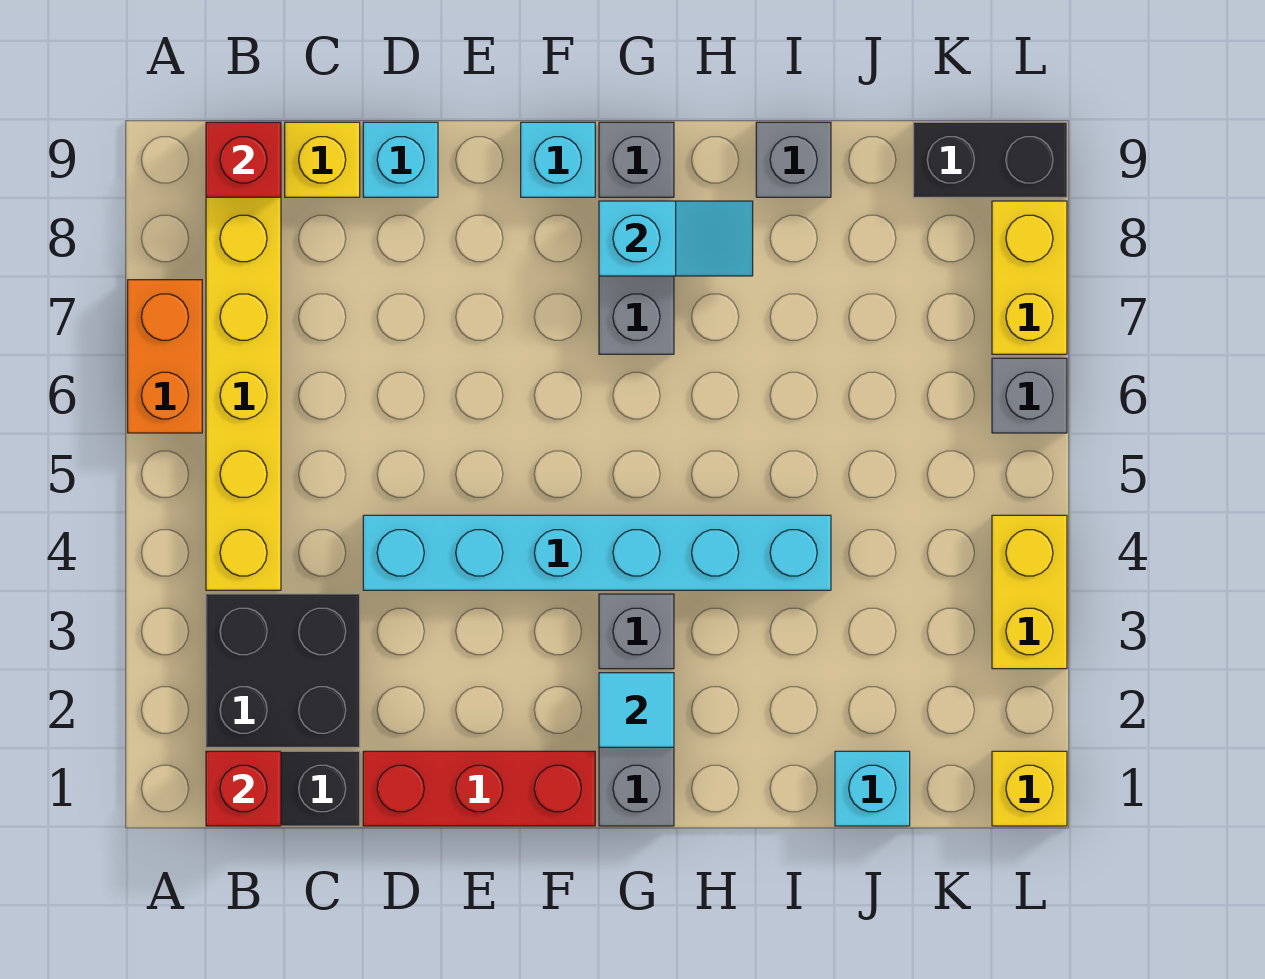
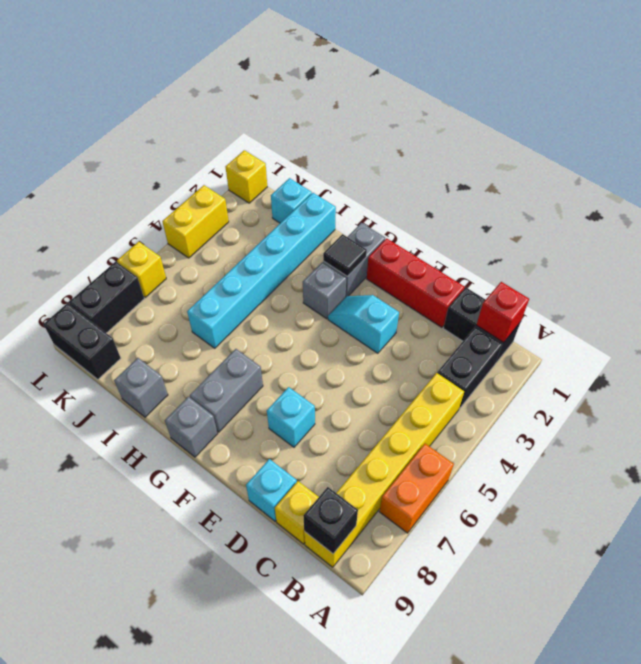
black brick B2:C3 level 1 -> black brick B2:B3 level 1
red brick B9 level 2 -> black brick B9 level 2
cyan brick D4:I4 level 1 -> cyan brick I1:I6 level 1
cyan brick F9 level 1 -> cyan brick E7 level 1
cyan tile G2 level 2 -> black tile G2 level 2
cyan slope G8:H8 level 2 top G -> cyan slope E3:F3 level 1 top E
grey brick L6 level 1 -> yellow brick L6 level 1
yellow brick L7:L8 level 1 -> black brick L7:L8 level 1

